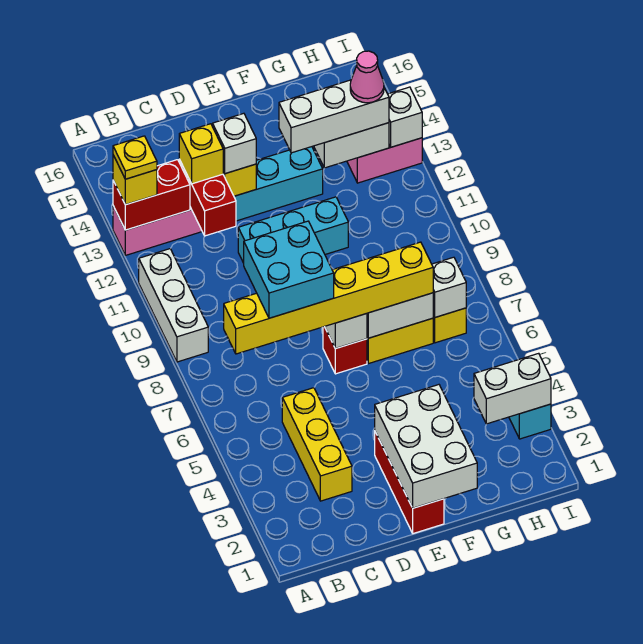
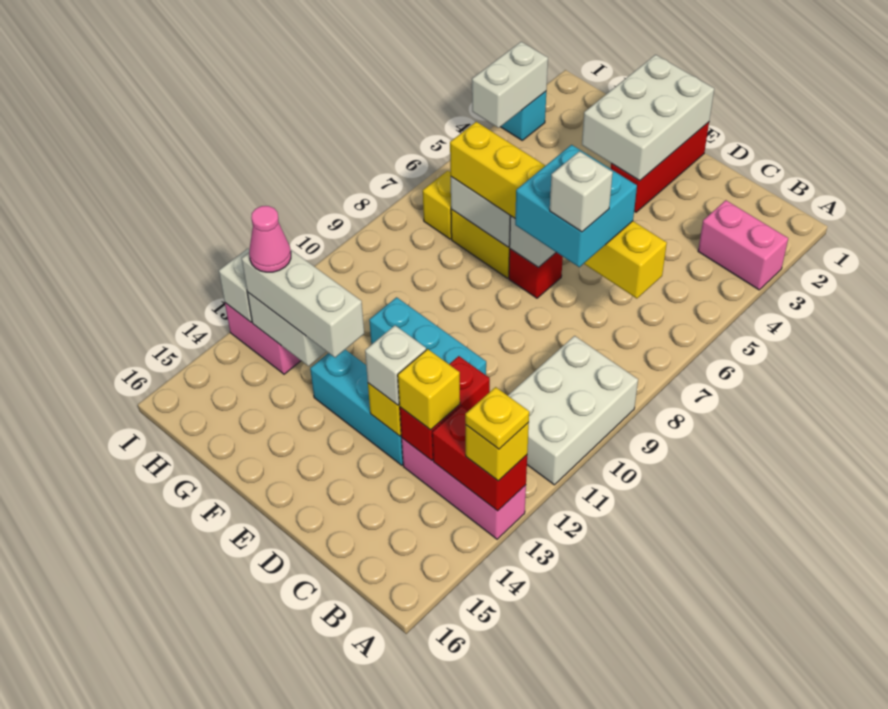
none -> pink brick A3:B3 level 1
white brick A9:A11 level 1 -> white brick A9:B11 level 1
yellow brick C3:C5 level 1 -> none
white brick H3:I3 level 2 -> white brick I3:I4 level 2
white brick H7 level 2 -> white brick C8 level 5

